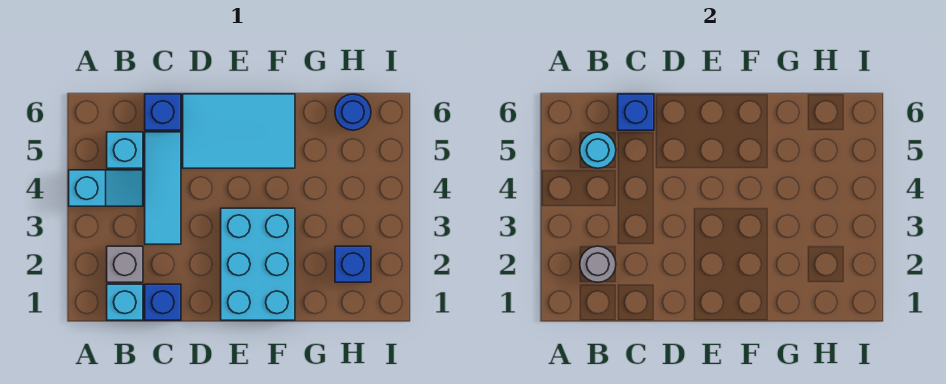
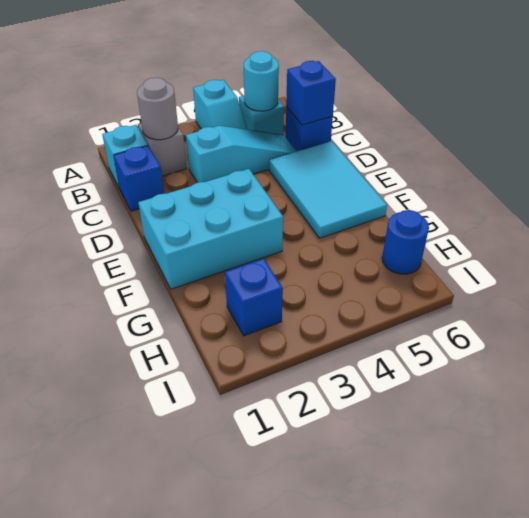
cyan tile C3:C5 level 1 -> cyan slope C3:C5 level 1 top 3

